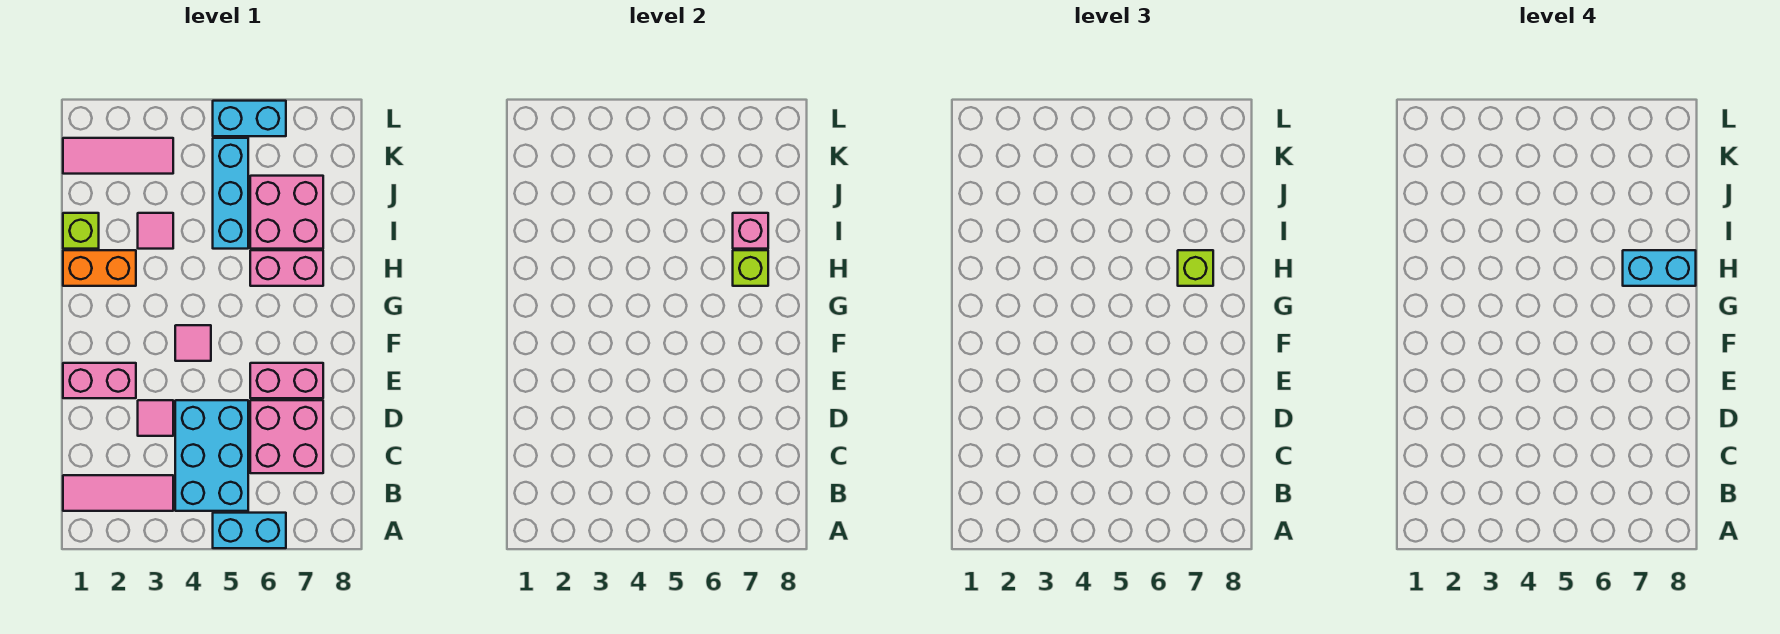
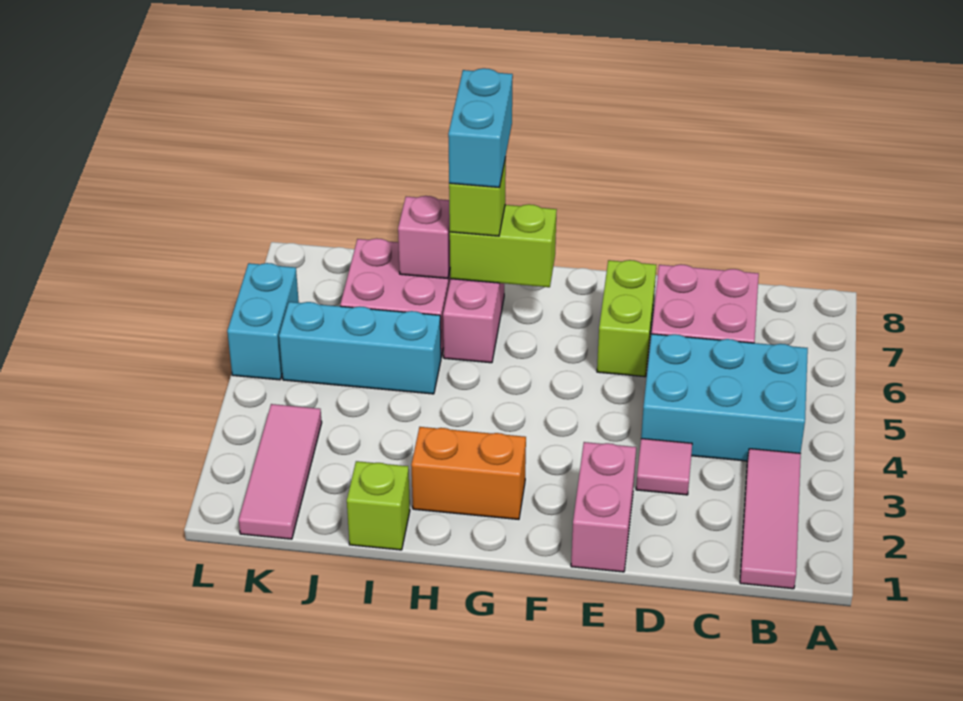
cyan brick A5:A6 level 1 -> none
pink brick E6:E7 level 1 -> lime brick E6:E7 level 1
pink tile F4 level 1 -> none
orange brick H1:H2 level 1 -> orange brick G2:H2 level 1
lime brick H7 level 2 -> lime brick G7:H7 level 2
pink tile I3 level 1 -> none

